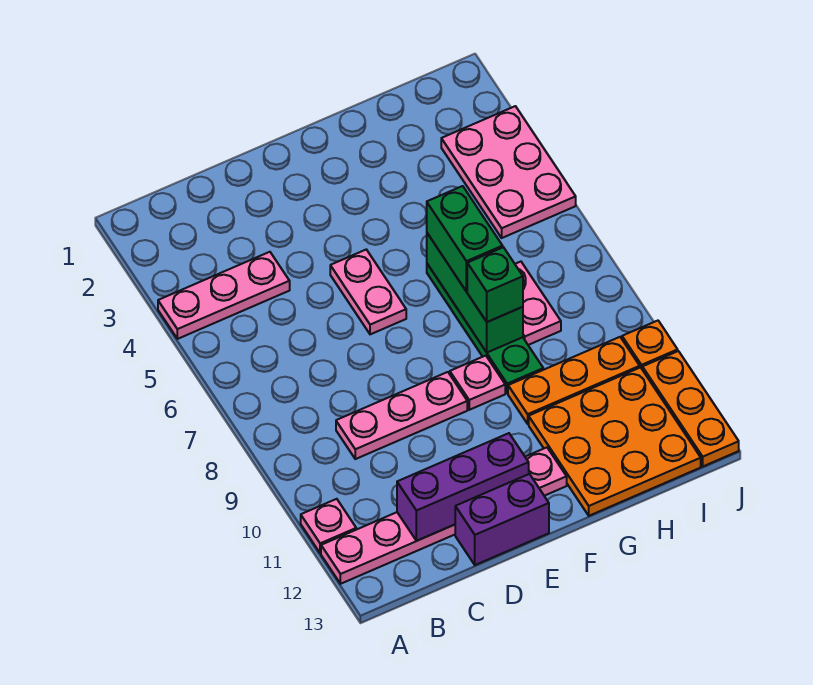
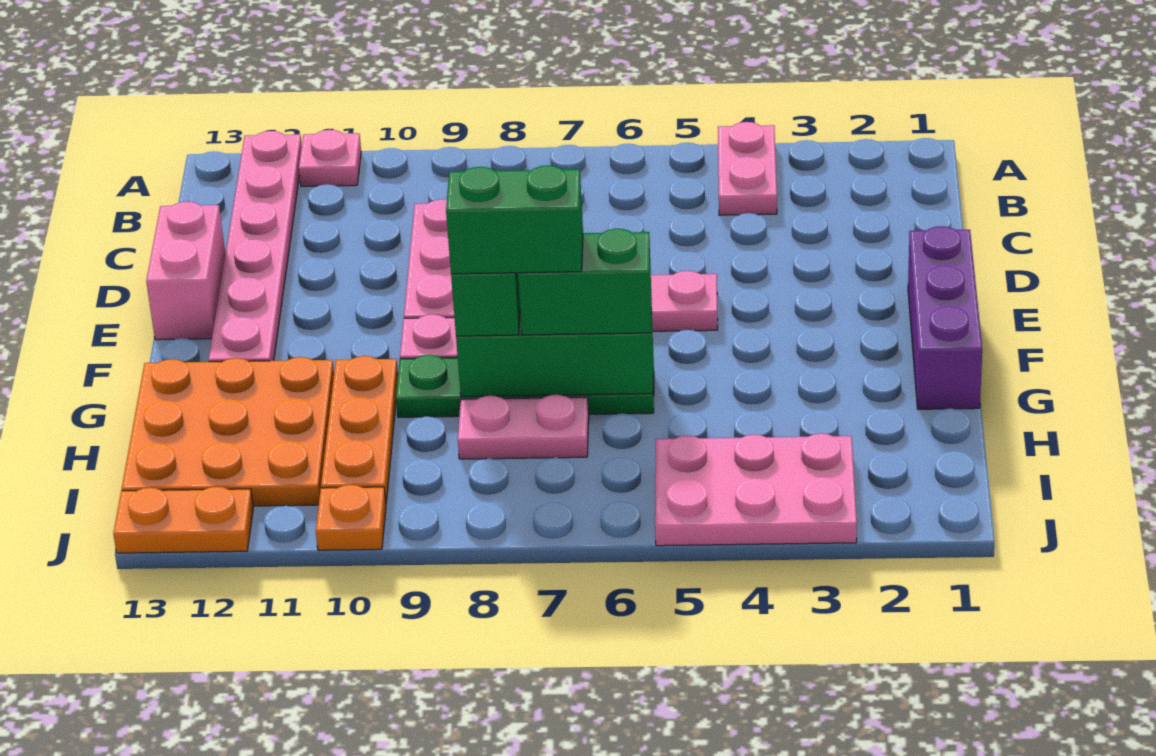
pink plate A4:C4 level 1 -> pink plate A4:B4 level 1
purple brick C12:E12 level 2 -> purple brick E1:G1 level 1
purple brick D13:E13 level 1 -> pink brick D13:E13 level 1
none -> green brick G7:G8 level 4
orange plate J11:J13 level 1 -> orange plate J12:J13 level 1

